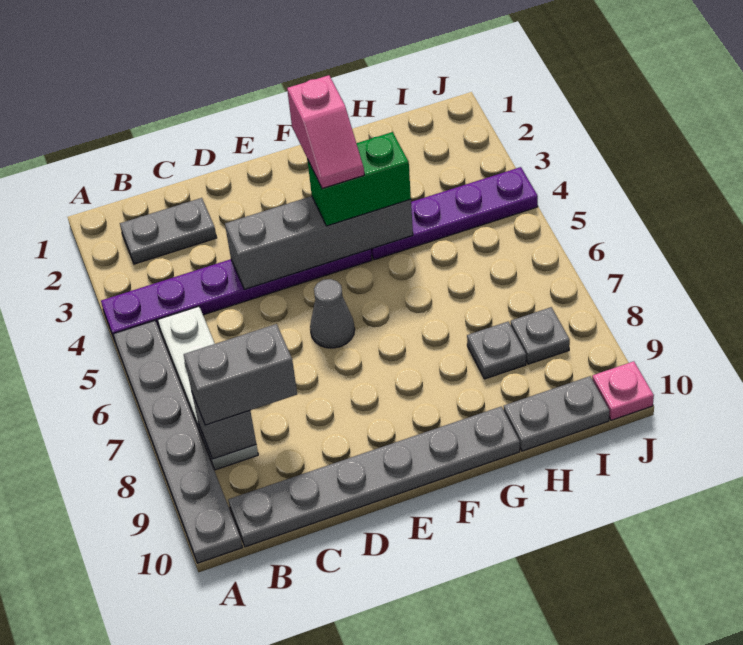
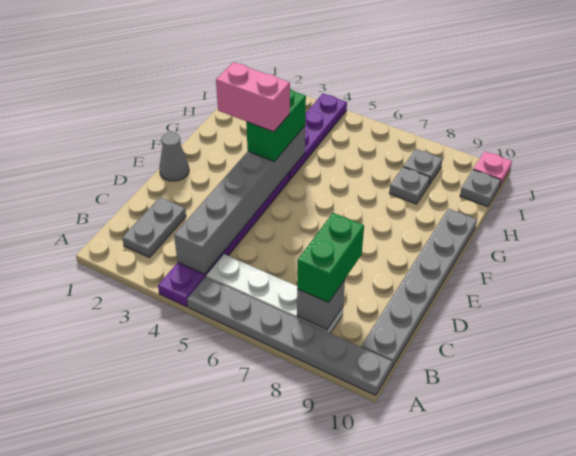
grey brick B8:C8 level 3 -> green brick B8:C8 level 3
grey brick D4:G4 level 2 -> grey brick B4:G4 level 2
grey cone E6 level 1 -> grey cone E1 level 1
pink slope F3:F4 level 4 top 3 -> pink brick F3:F4 level 4
grey plate H10:I10 level 1 -> grey plate I10 level 1

